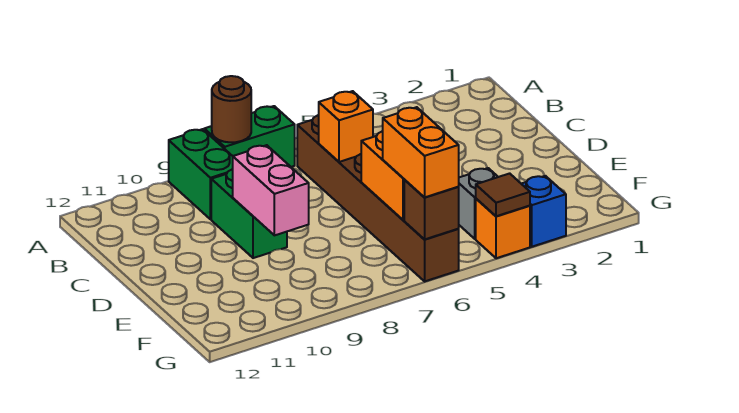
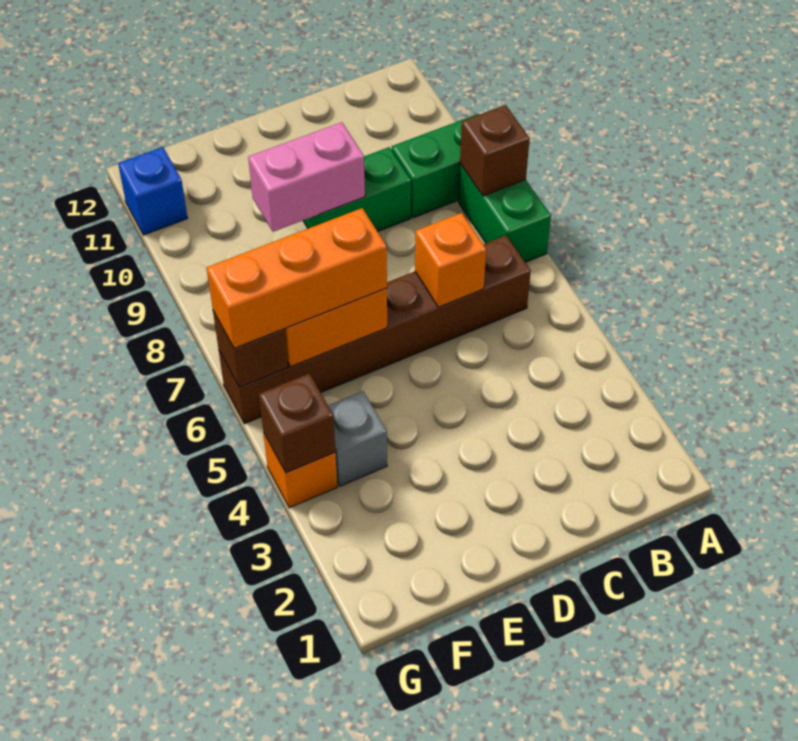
brown round brick A8 level 2 -> brown brick A8 level 2
orange brick F6:G6 level 3 -> orange brick E6:G6 level 3
blue brick G3 level 1 -> blue brick G11 level 1
brown tile G4 level 2 -> brown brick G4 level 2

